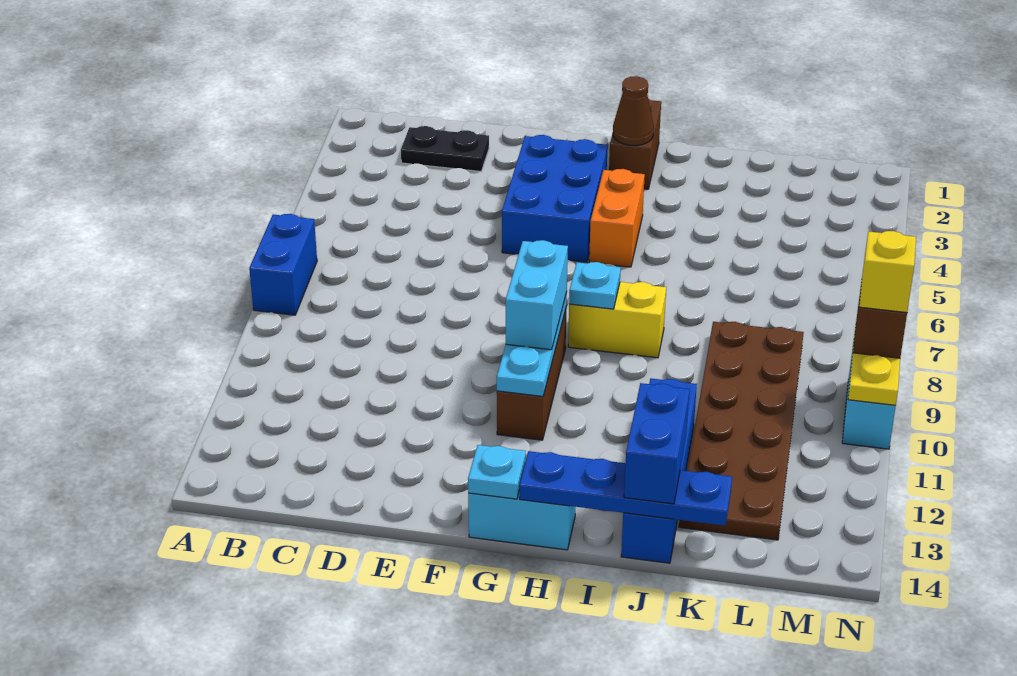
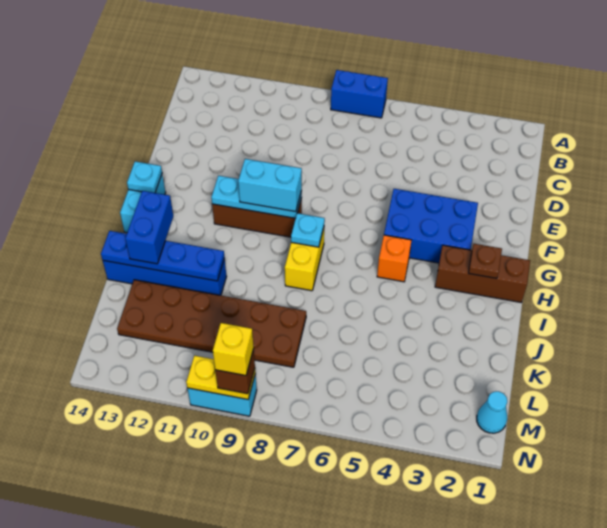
black plate C2:D2 level 1 -> none
brown brick H1:H2 level 1 -> brown brick H1:H3 level 1
brown cone H2 level 2 -> brown plate H2 level 2
orange brick H4:H5 level 1 -> orange brick H5 level 1
blue plate H14:K14 level 2 -> blue plate J11:J14 level 2
blue brick J13:J14 level 3 -> blue brick I13:J13 level 3
none -> cyan cone M1 level 1

